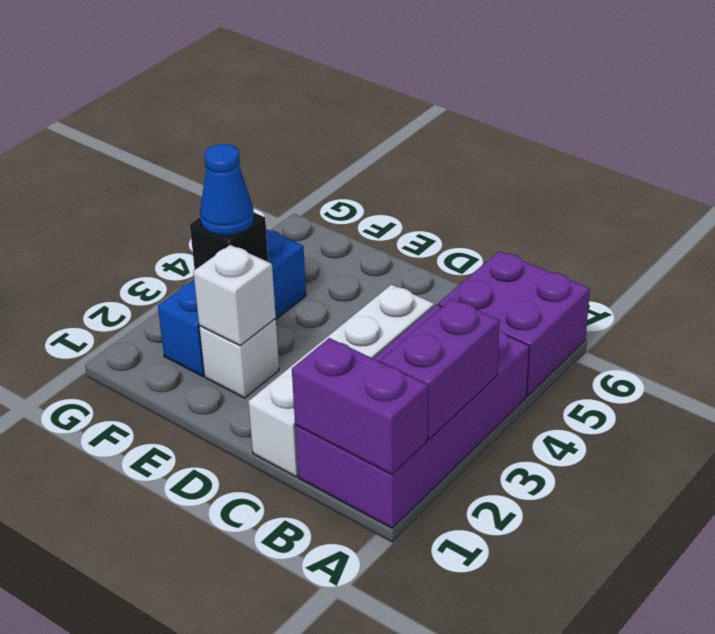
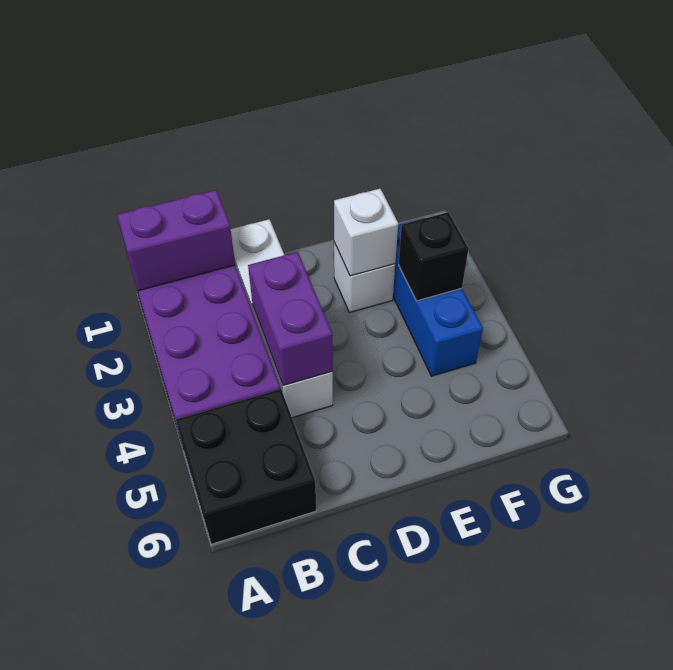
purple brick A2:A3 level 2 -> purple brick C3:C4 level 2
purple brick A5:B6 level 1 -> black brick A5:B6 level 1
blue cone F3 level 3 -> none

